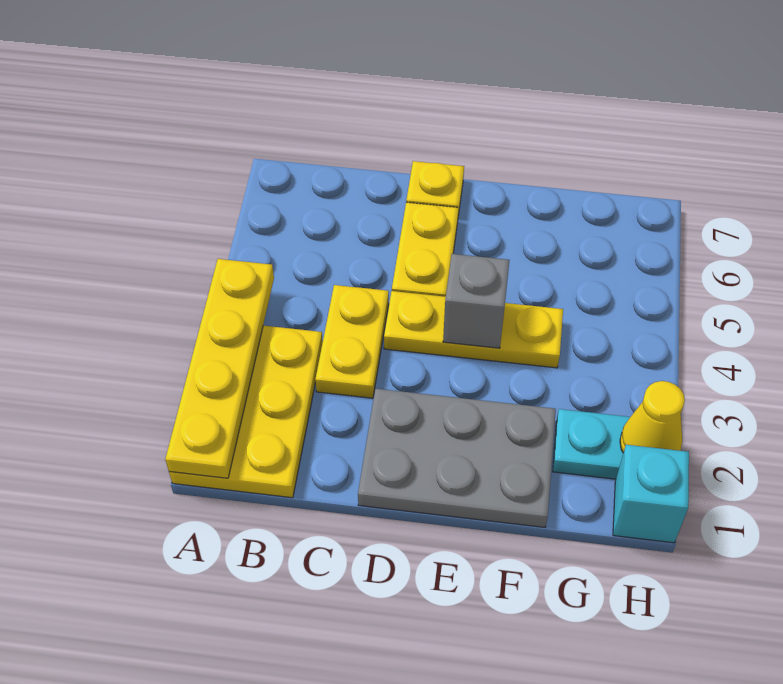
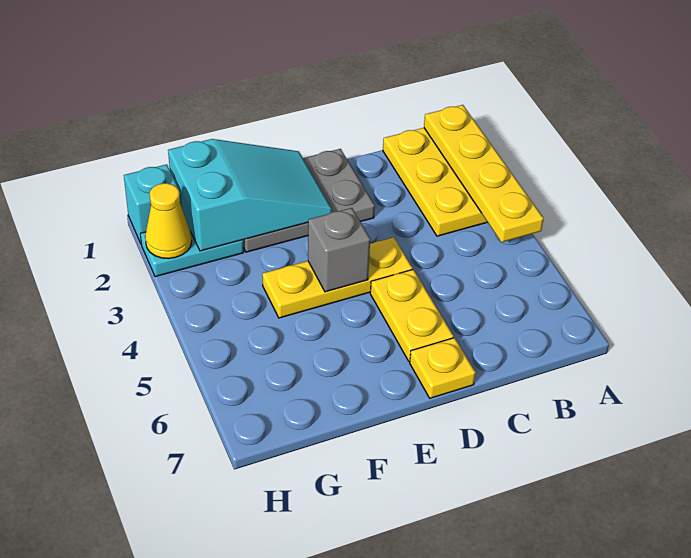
yellow plate C3:C4 level 1 -> none
none -> cyan slope E1:G2 level 2 top G

